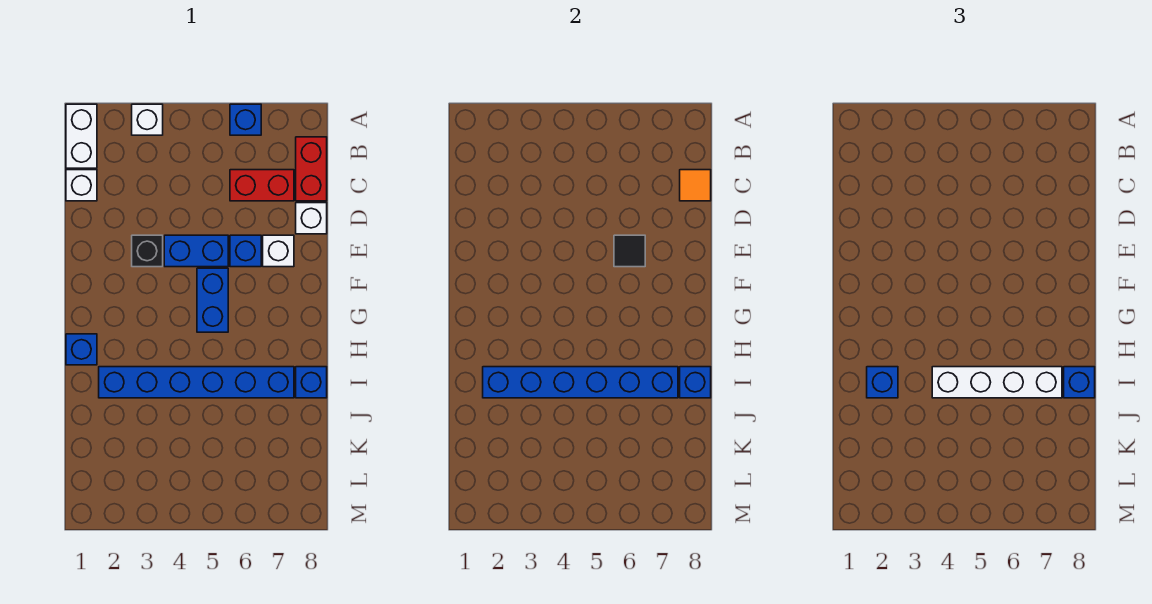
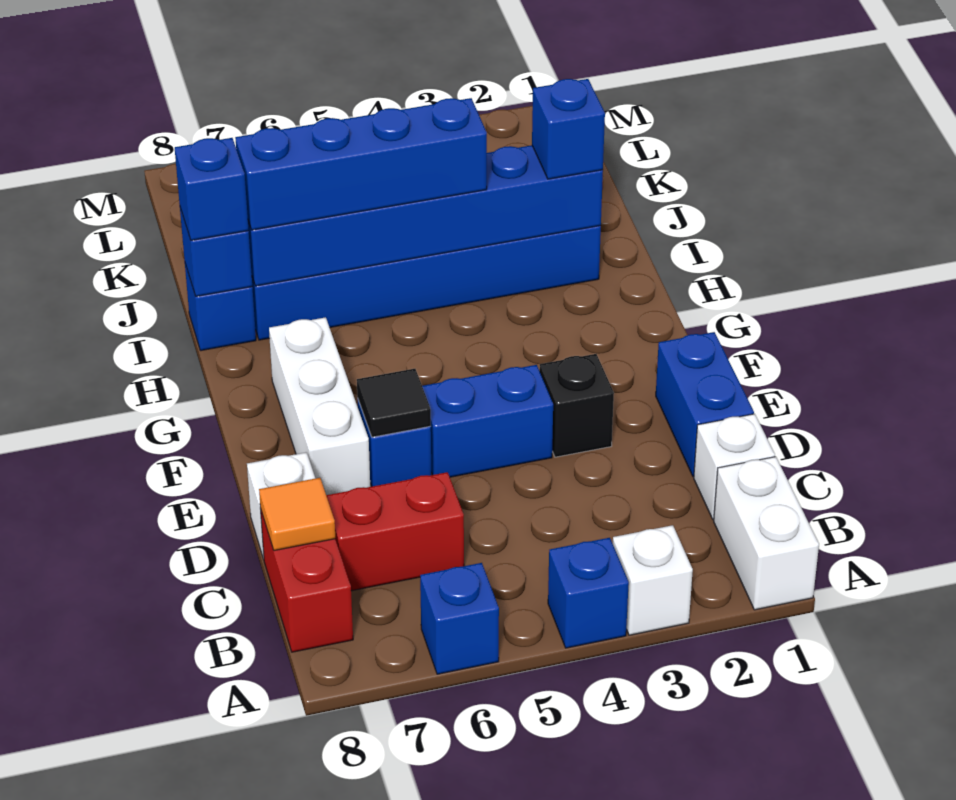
white brick E7 level 1 -> white brick E7:G7 level 1
blue brick F5:G5 level 1 -> blue brick D1:E1 level 1
blue brick H1 level 1 -> blue brick A4 level 1
white brick I4:I7 level 3 -> blue brick I4:I7 level 3

